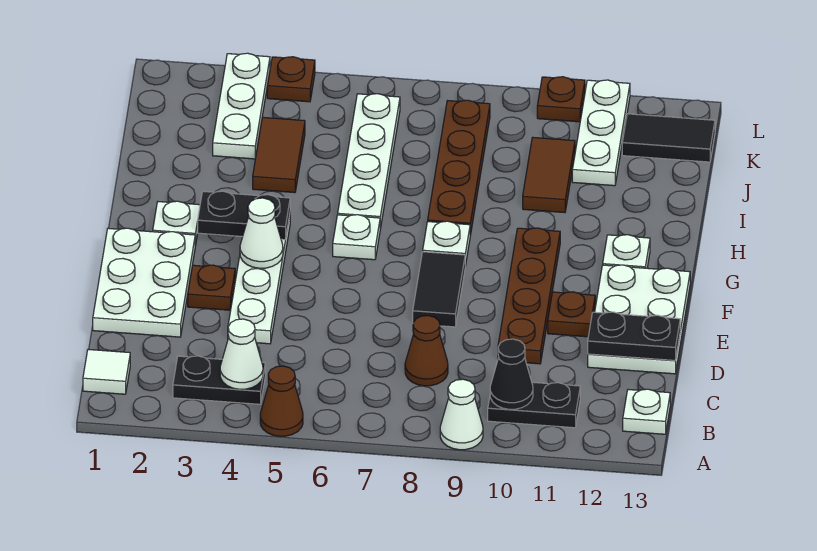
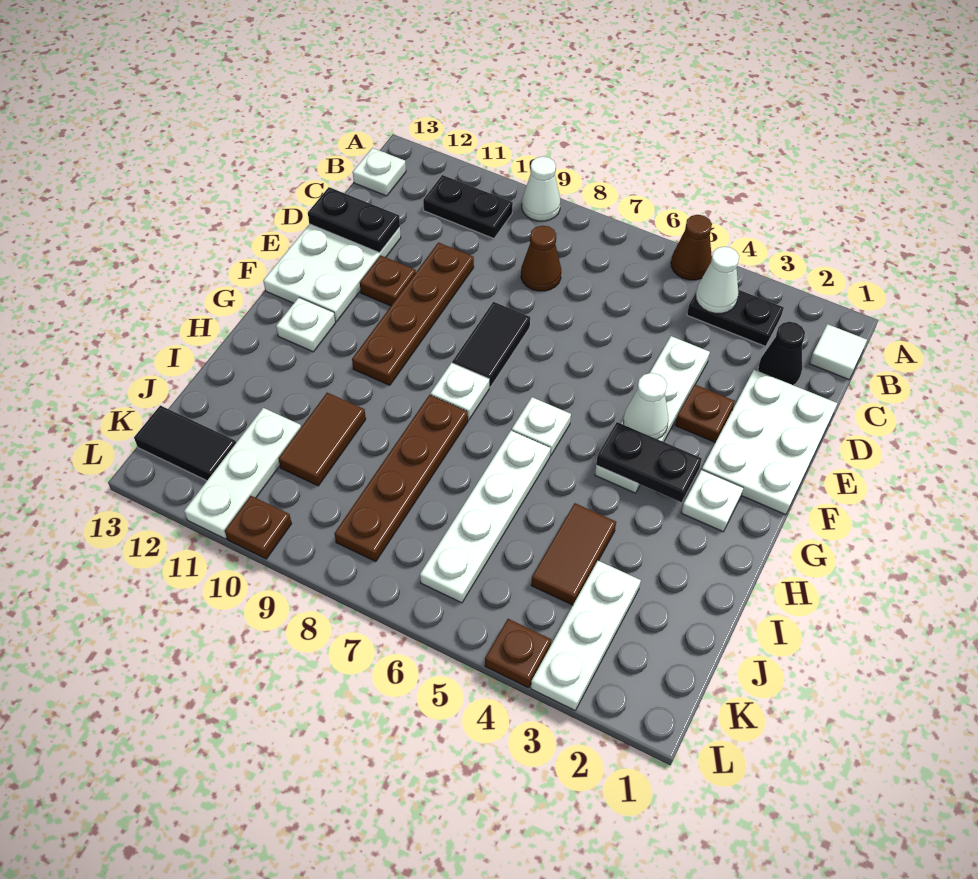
black cone B10 level 2 -> black cone C2 level 1

